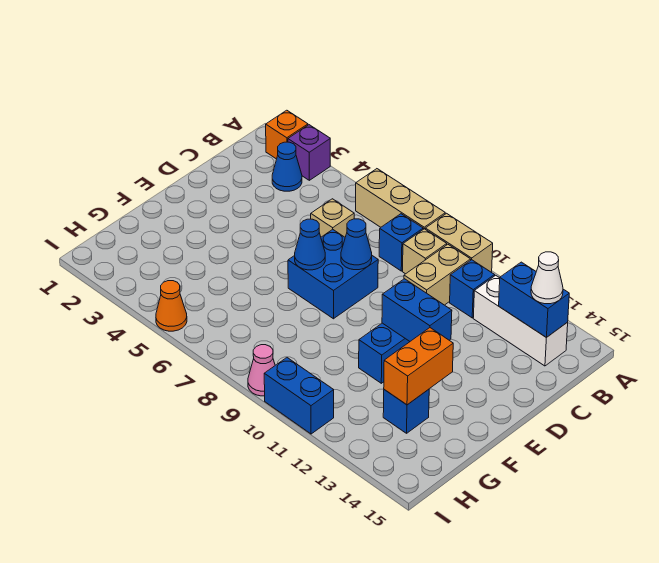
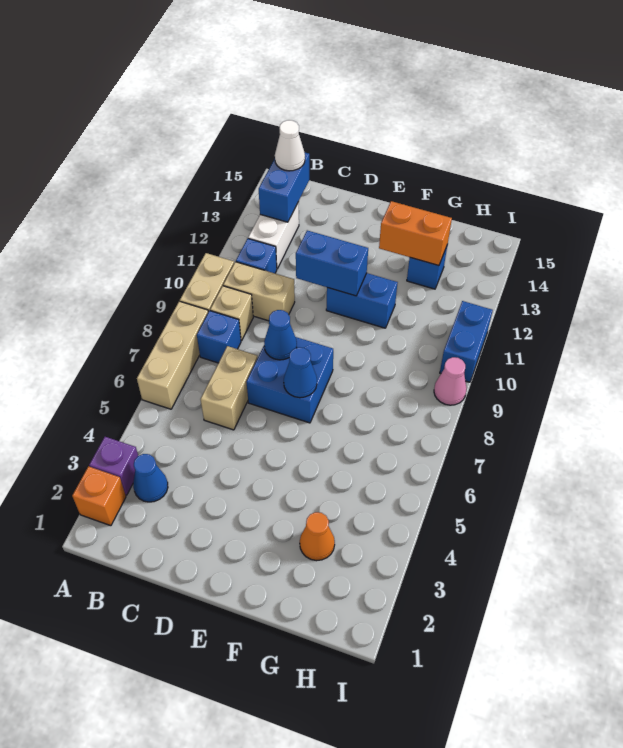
white brick B12:B14 level 1 -> white brick B12:B13 level 1
tan brick C6 level 1 -> tan brick C6:C7 level 1
blue brick E11:E12 level 2 -> blue brick D11:E11 level 2
orange cone I5 level 1 -> orange cone G3 level 1

